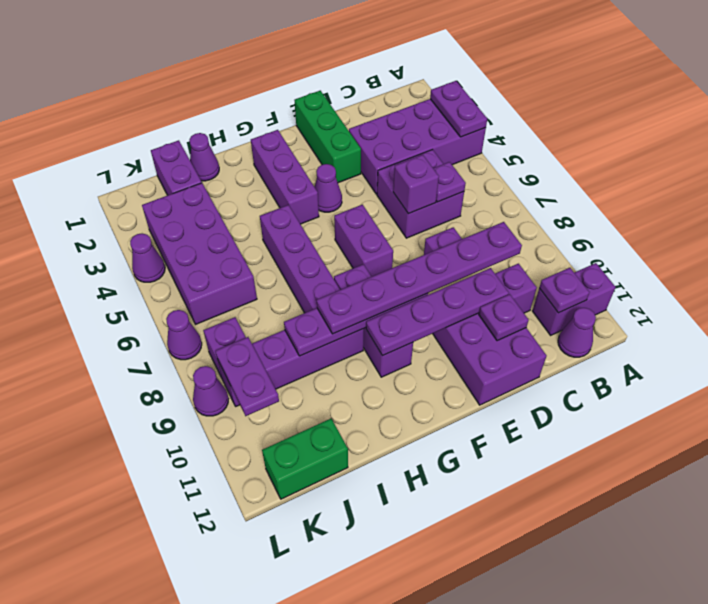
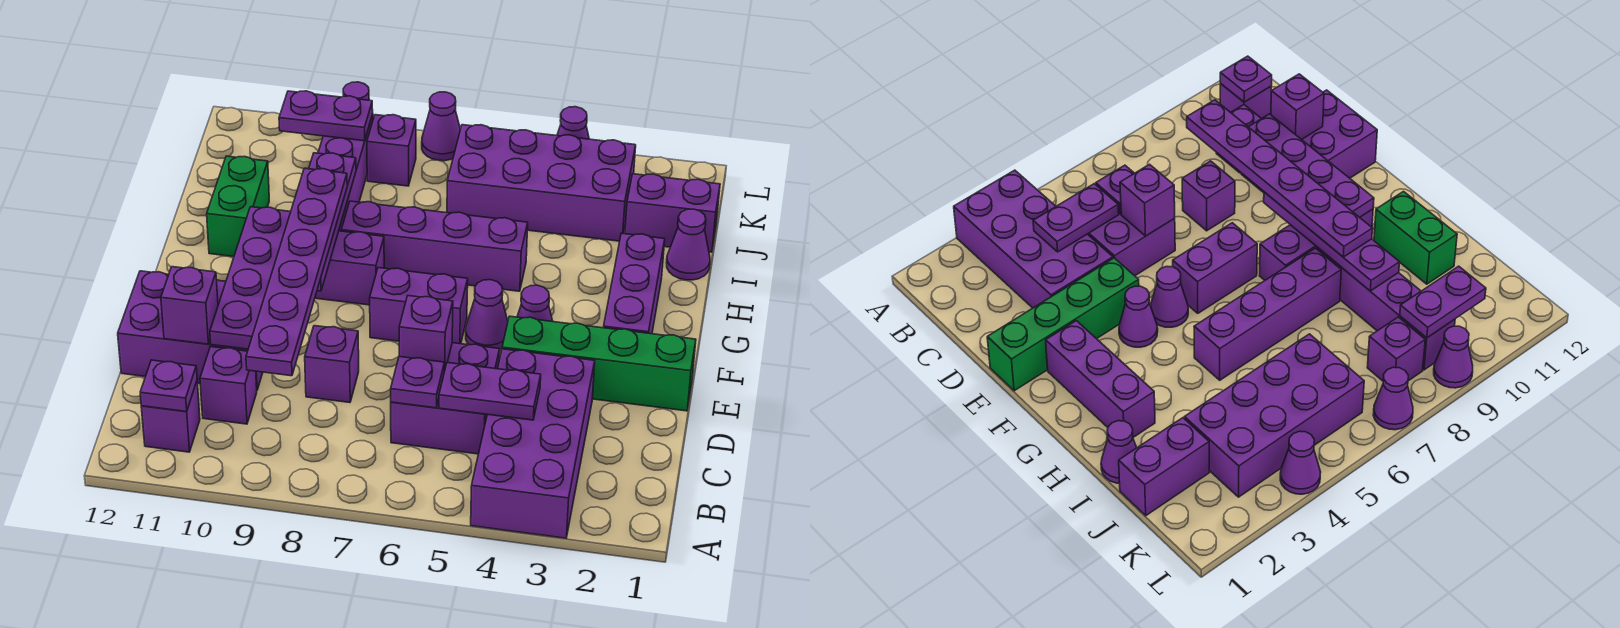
purple plate A3:A4 level 2 -> purple plate C4:C5 level 2
purple brick A11:B11 level 1 -> purple brick B11 level 1
purple cone B12 level 1 -> purple cone F5 level 1
purple plate D11 level 2 -> purple brick D11 level 2
green brick E1:E3 level 1 -> green brick E1:E4 level 1
purple brick G2:G4 level 1 -> purple brick F2:H2 level 1
green brick J12:K12 level 1 -> green brick H11:I11 level 1

